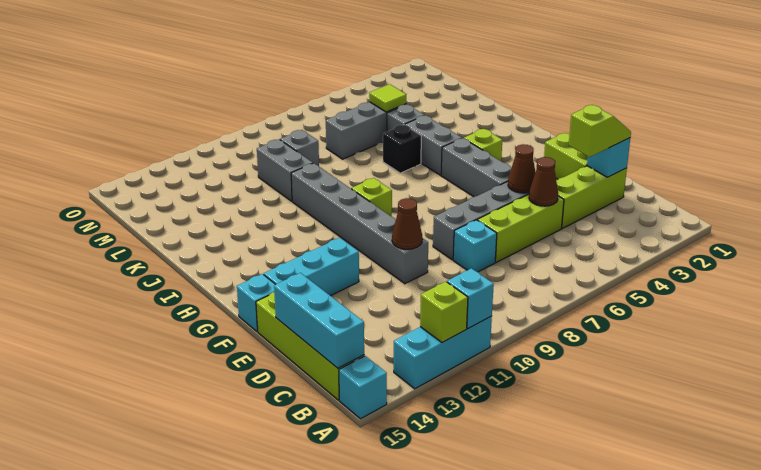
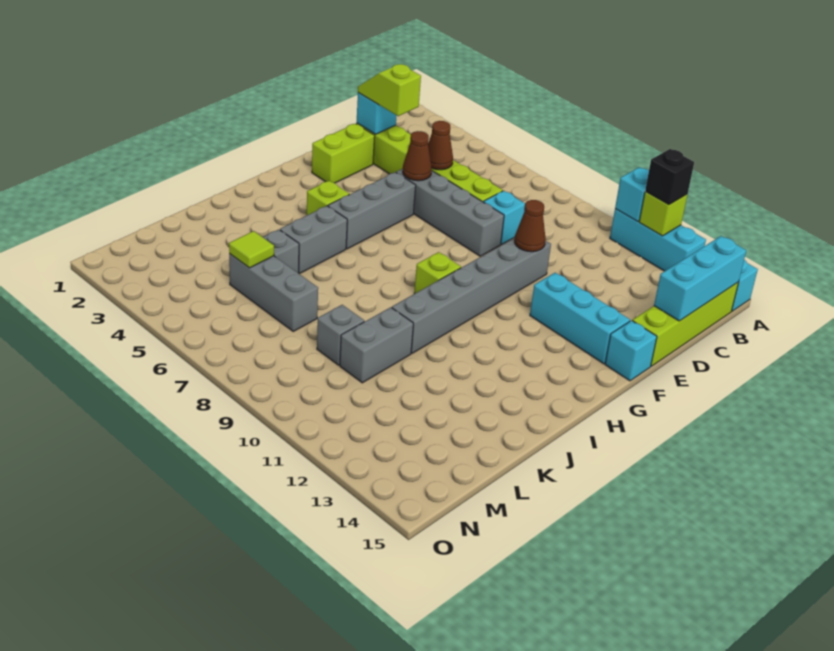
black brick J6 level 1 -> black brick A12 level 3

